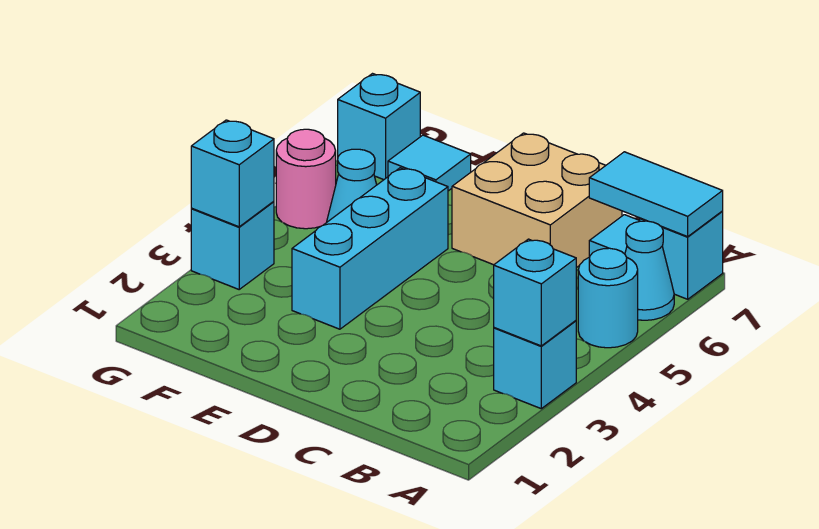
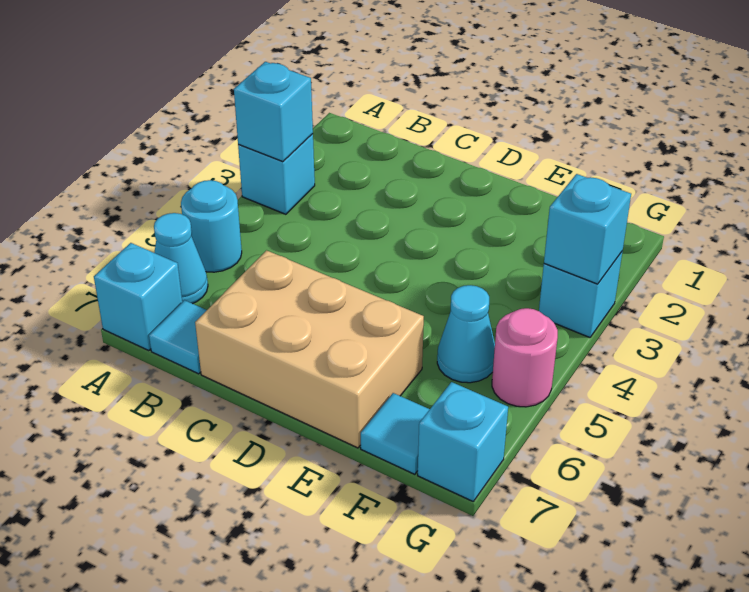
cyan tile A7:B7 level 2 -> none
tan brick C6:D7 level 1 -> tan brick C6:E7 level 1
cyan brick E3:E5 level 1 -> none

